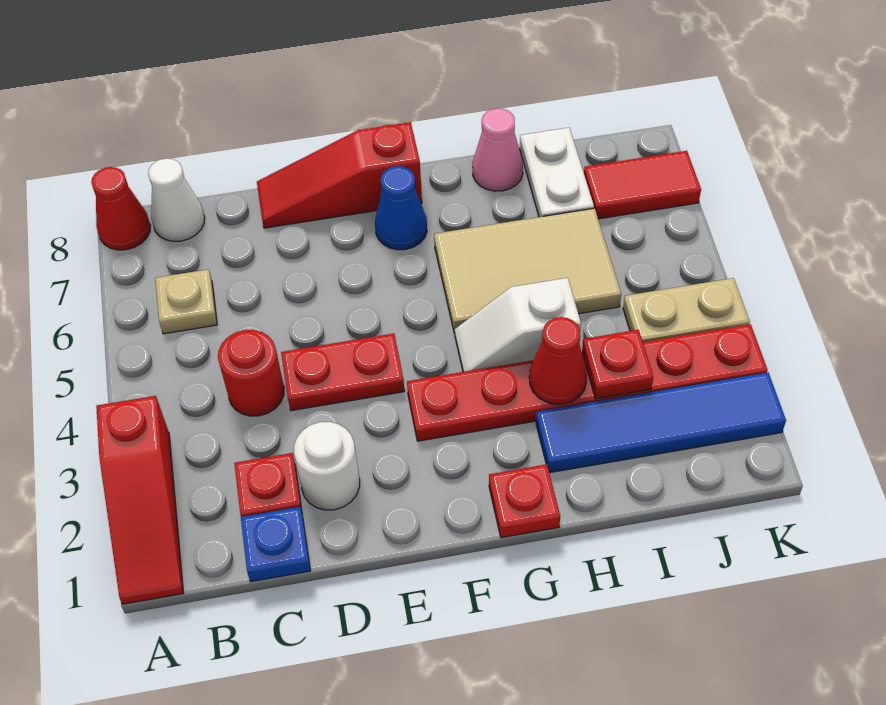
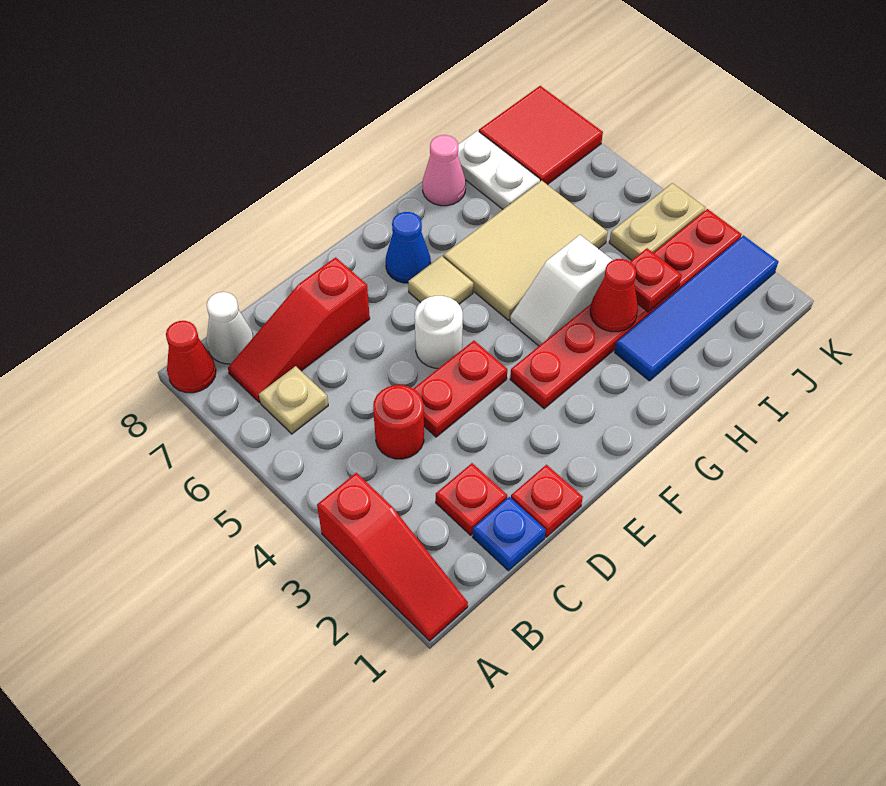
white round brick D2 level 1 -> white round brick E5 level 1
red slope D8:F8 level 1 top F -> red slope B7:D7 level 1 top D
none -> tan tile F6 level 1
red plate G1 level 1 -> red plate D1 level 1
red tile J7:K7 level 1 -> red tile J7:K8 level 1

